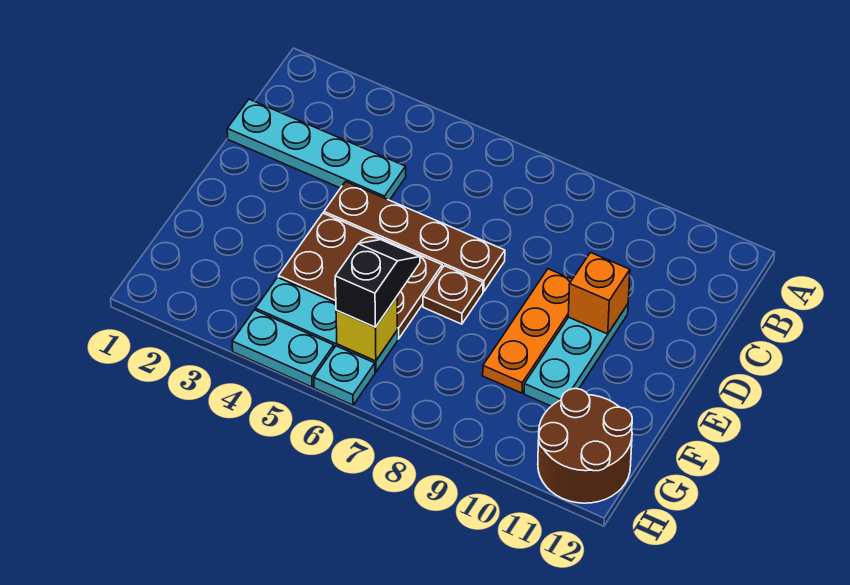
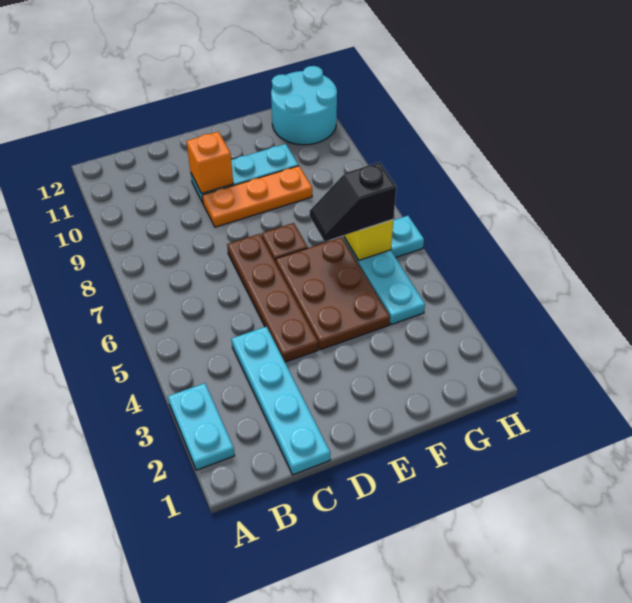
brown round brick G11:H12 level 1 -> cyan round brick G11:H12 level 1
cyan plate H4:H5 level 1 -> cyan plate A2:A3 level 1

